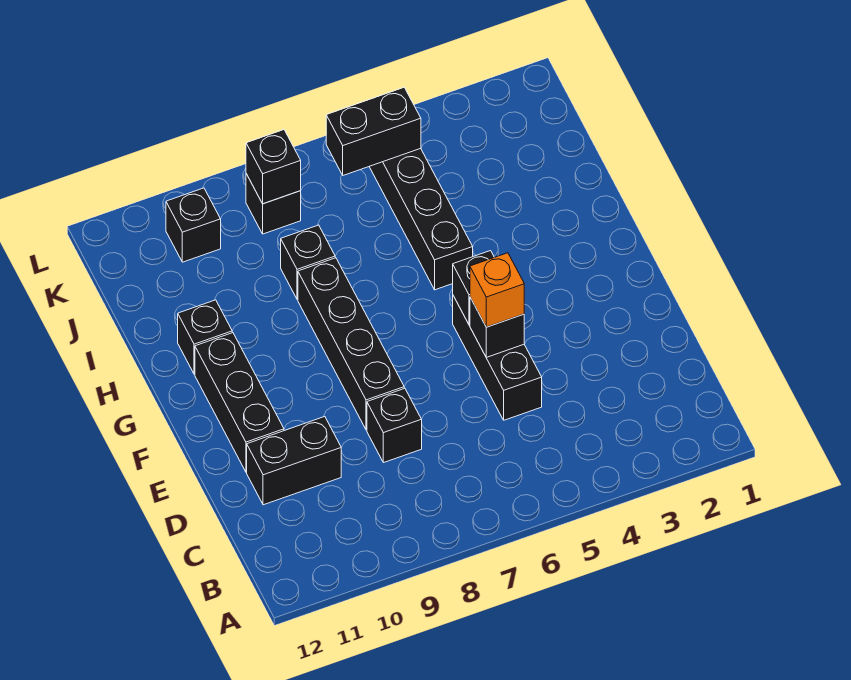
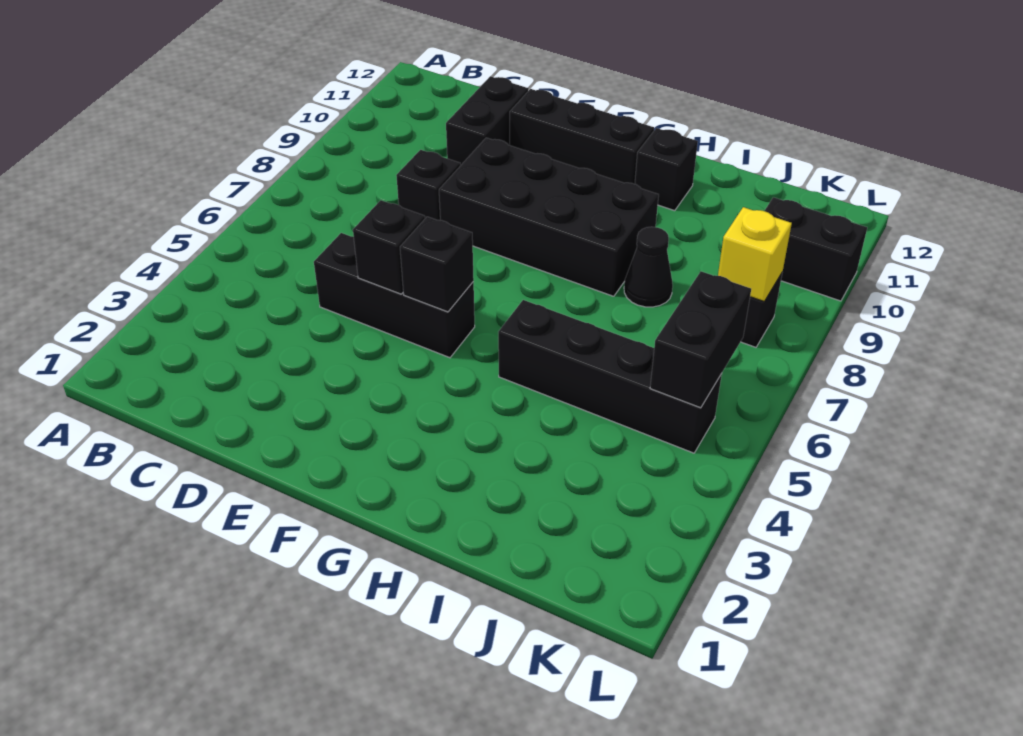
orange brick E5 level 3 -> none
black brick E8:H8 level 1 -> black brick E8:H9 level 1
black brick I8 level 1 -> black cone I8 level 1
black brick K8 level 2 -> yellow brick K8 level 2
black brick K10 level 1 -> black brick K10:L10 level 1

